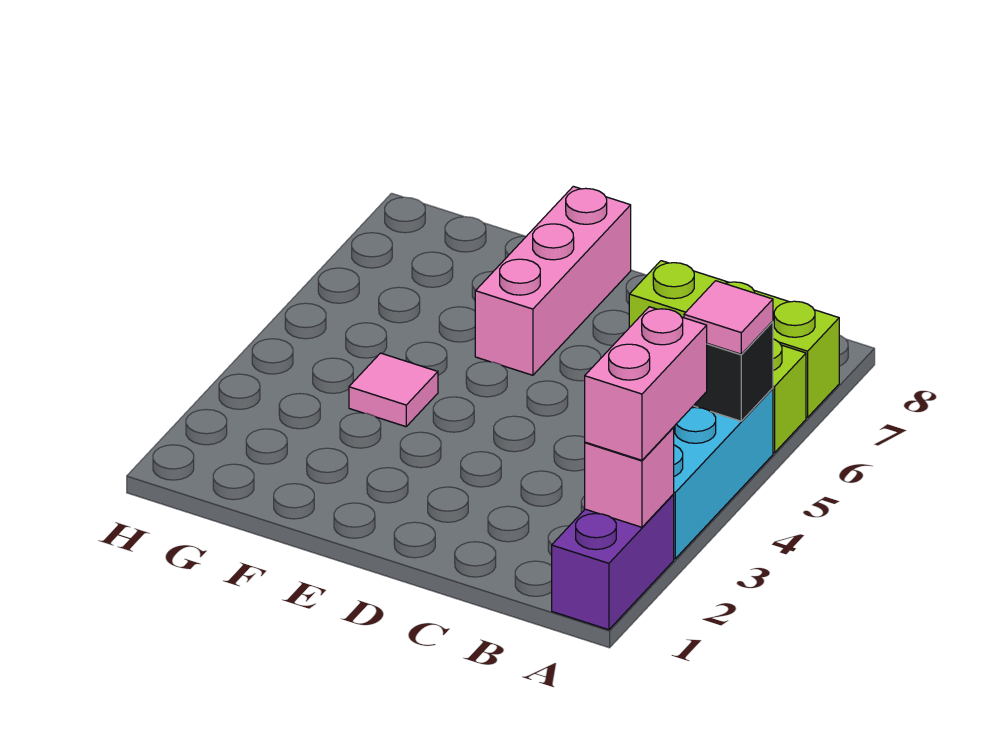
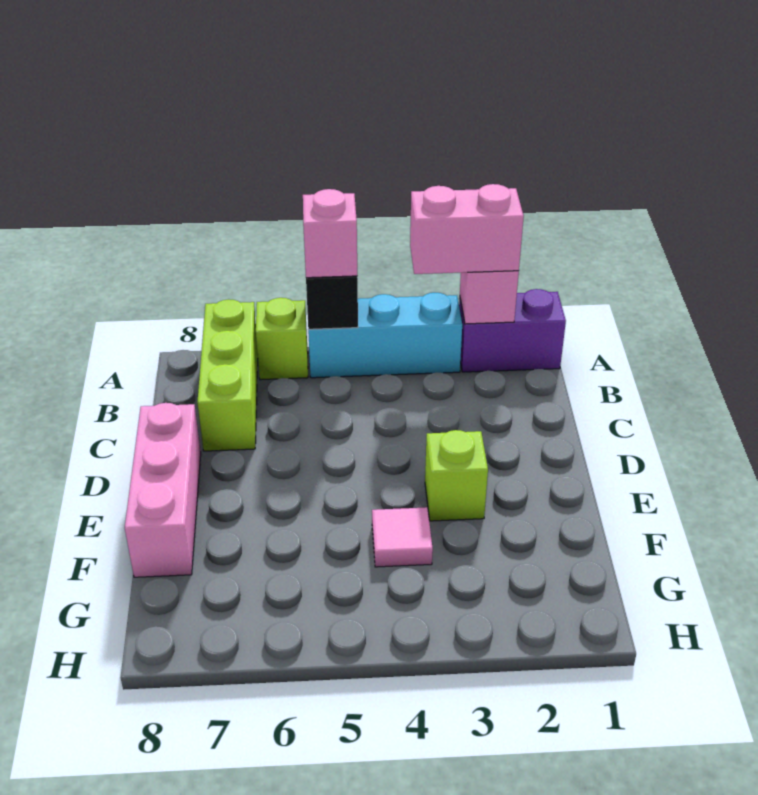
pink tile A5 level 3 -> pink brick A5 level 3
none -> lime brick E3 level 1
pink brick E6:E8 level 1 -> pink brick D8:F8 level 1

